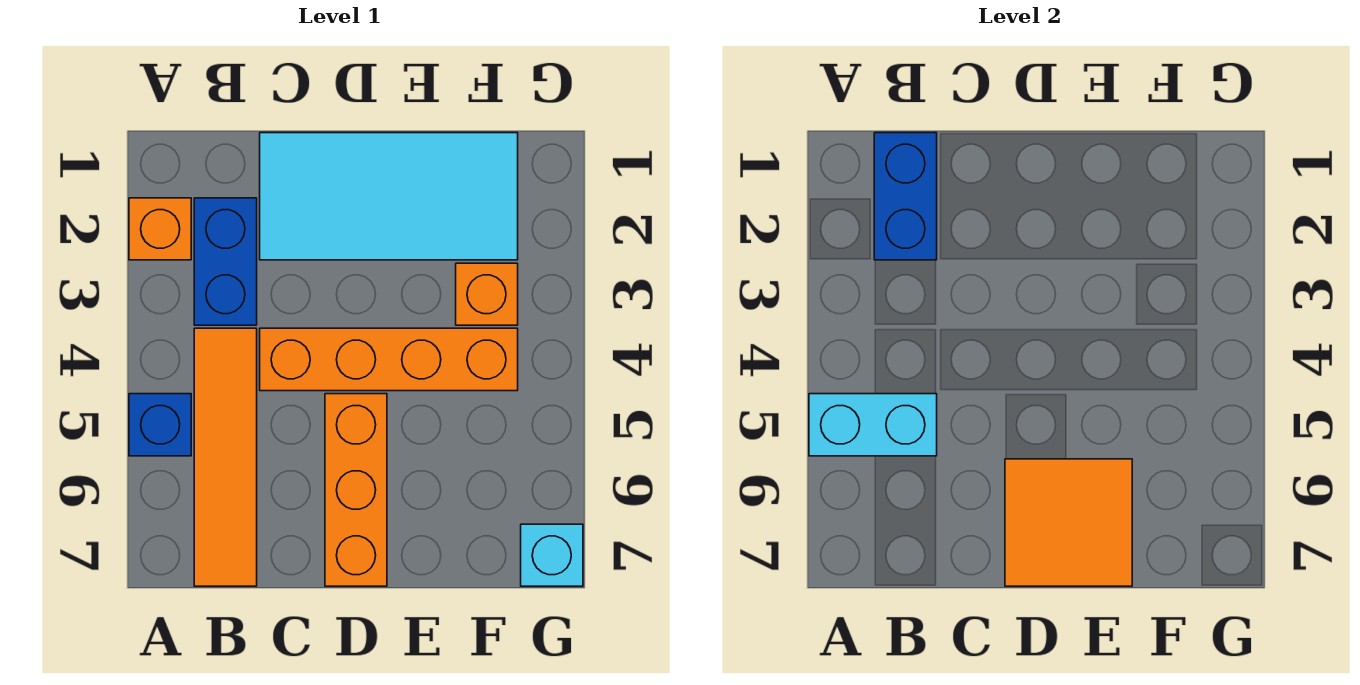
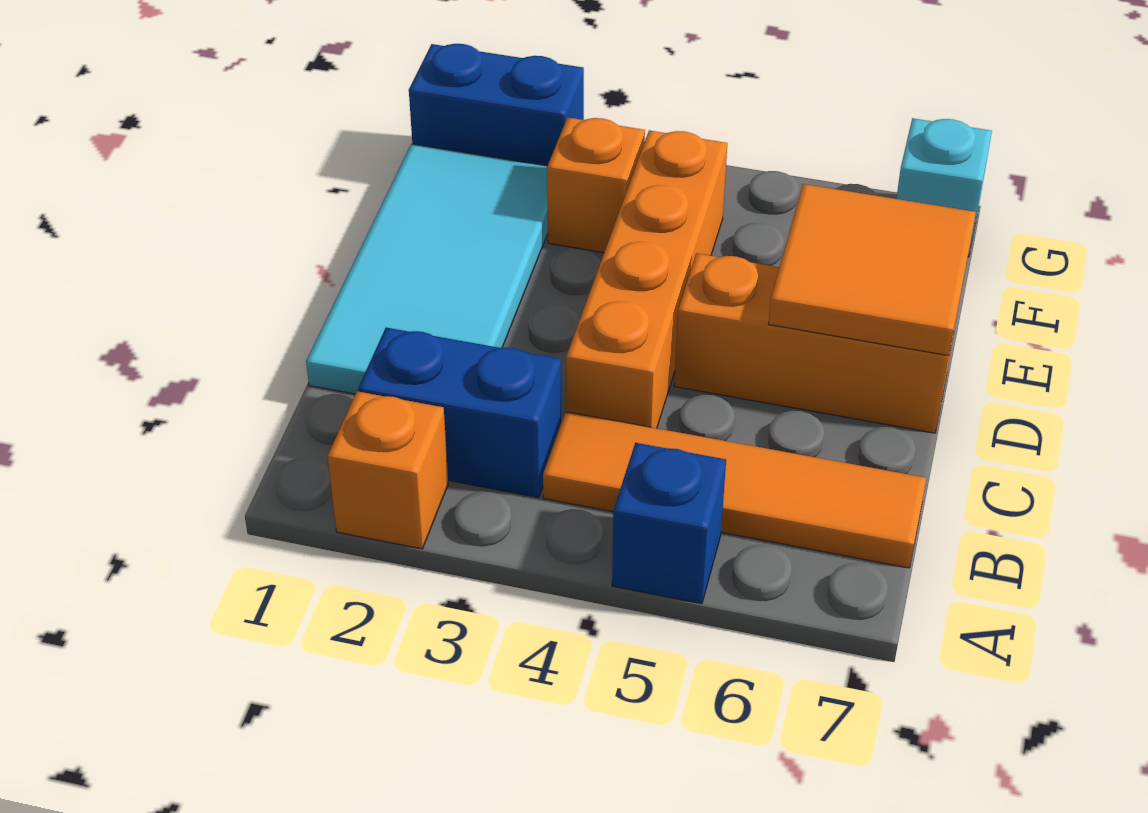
cyan brick A5:B5 level 2 -> none
blue brick B1:B2 level 2 -> blue brick G1:G2 level 1

